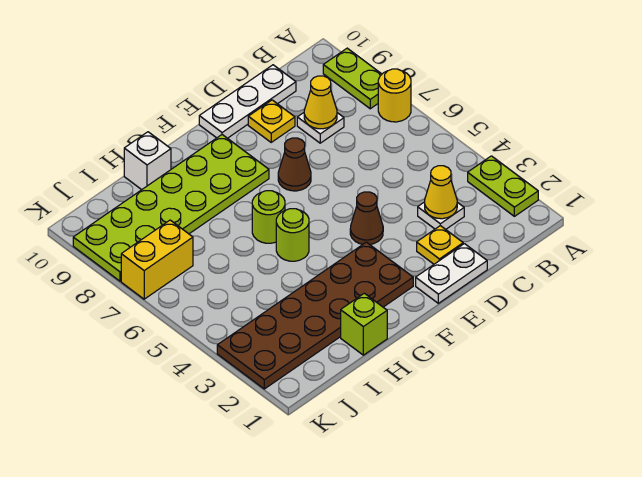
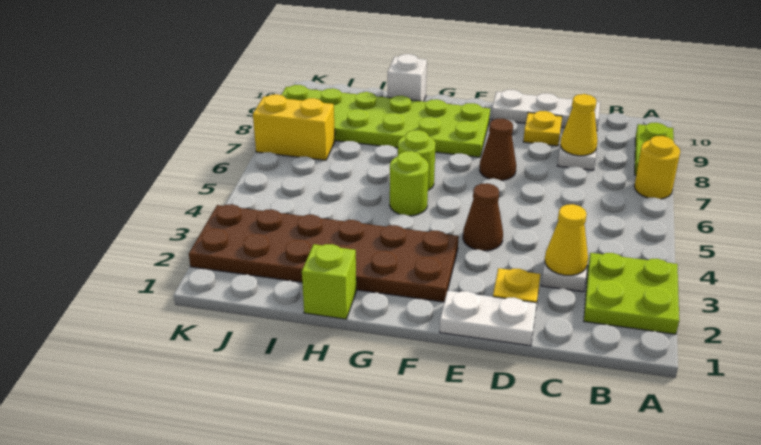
lime plate A2:A3 level 1 -> lime plate A2:B3 level 1

